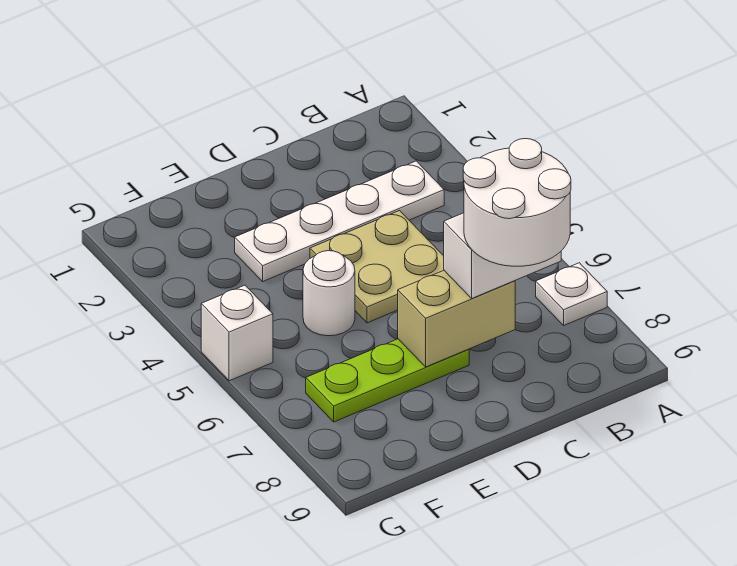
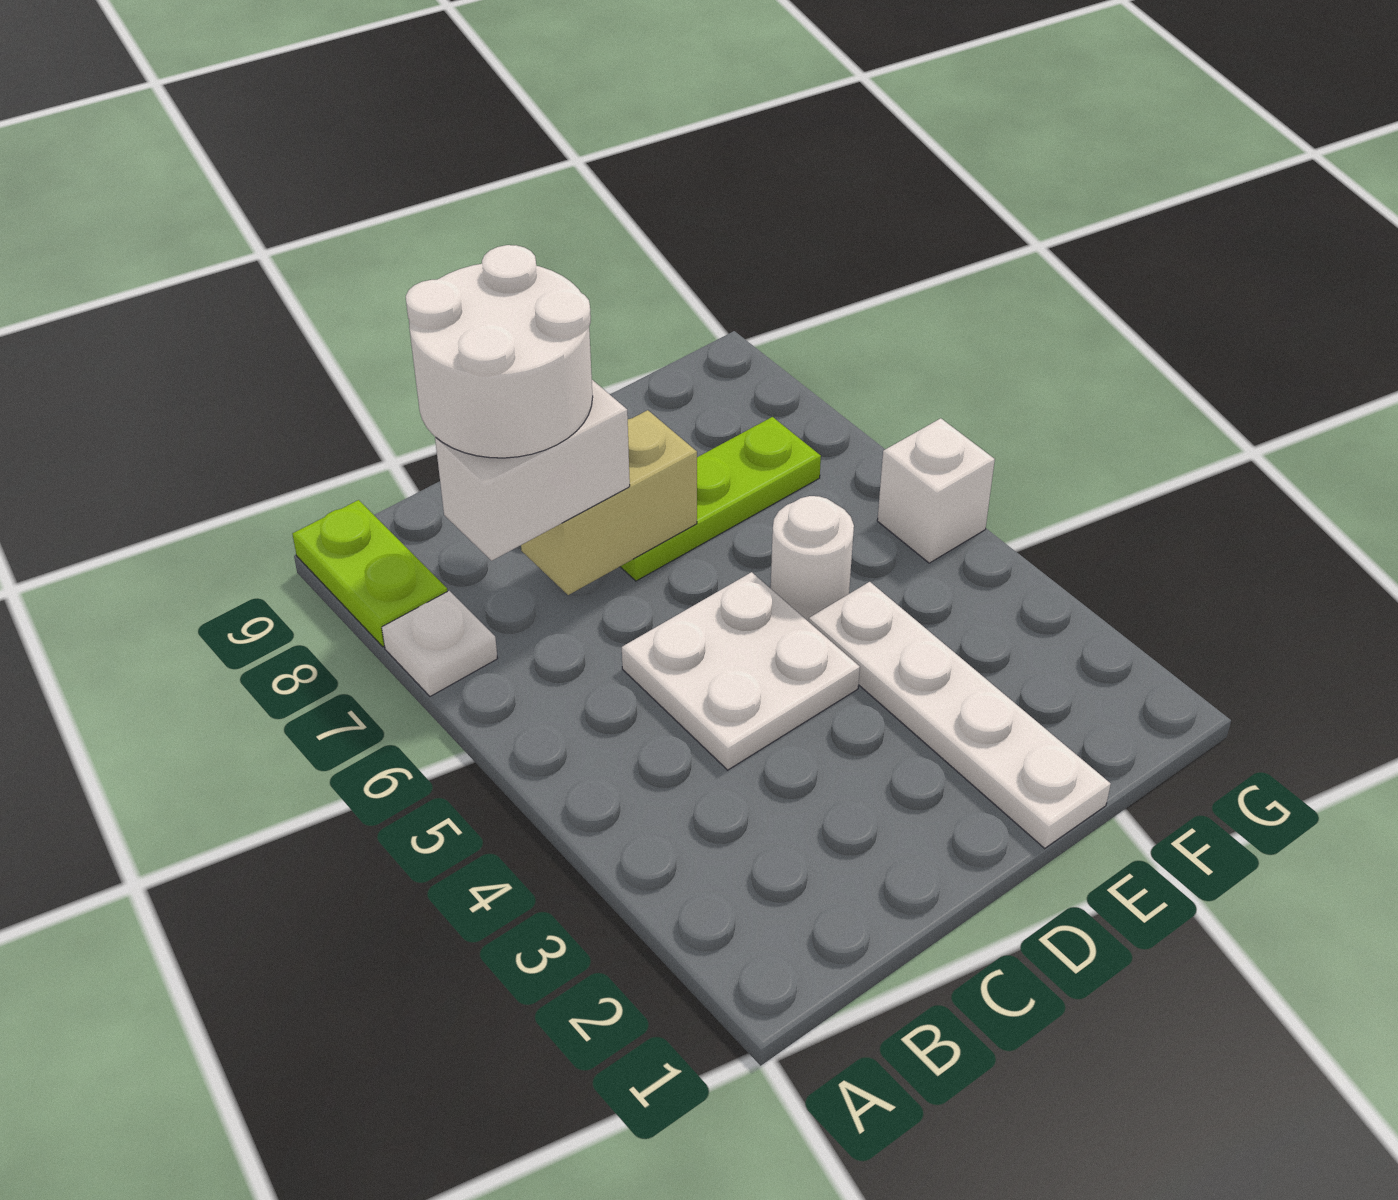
none -> lime plate A8:A9 level 1
white plate B3:E3 level 1 -> white plate E1:E4 level 1
tan plate C4:D5 level 1 -> white plate C4:D5 level 1

